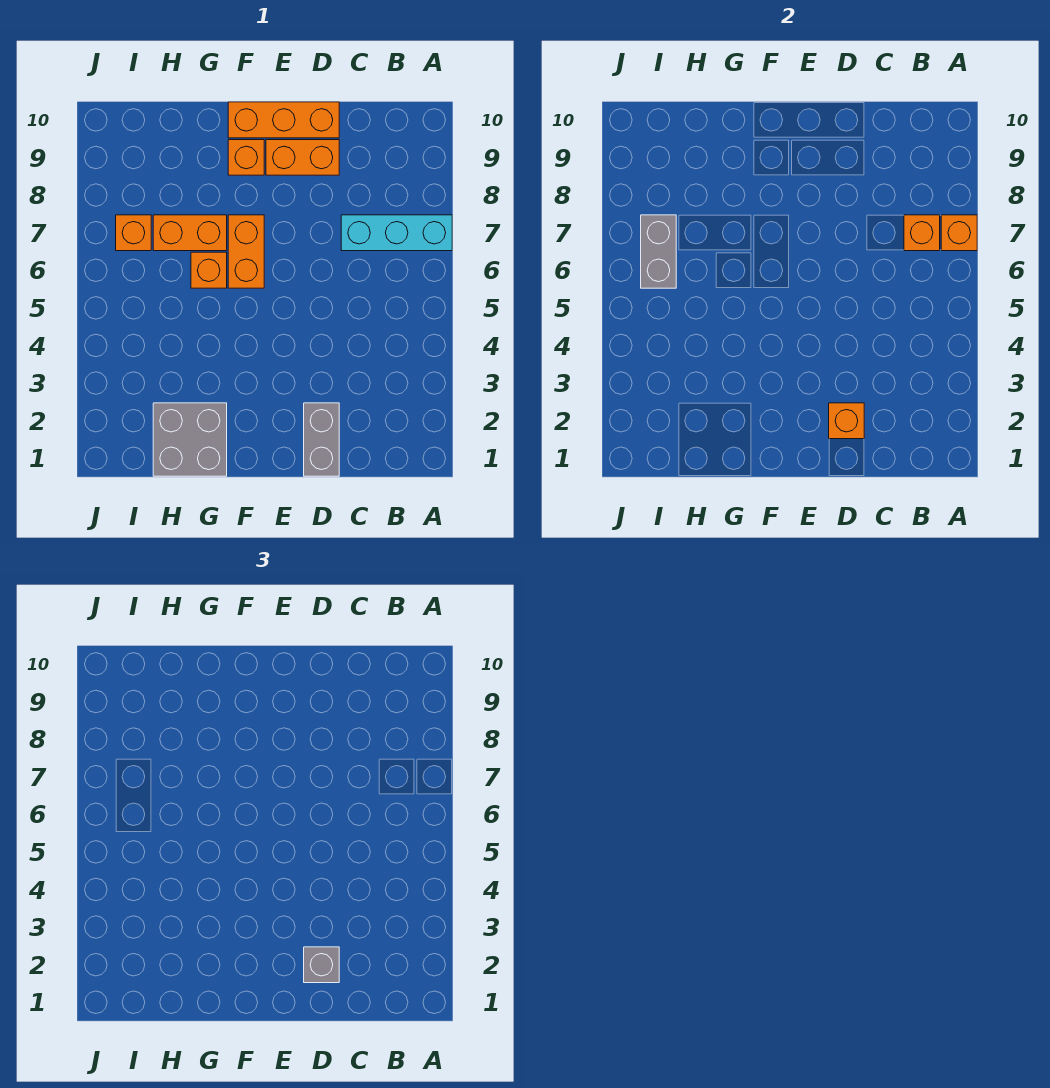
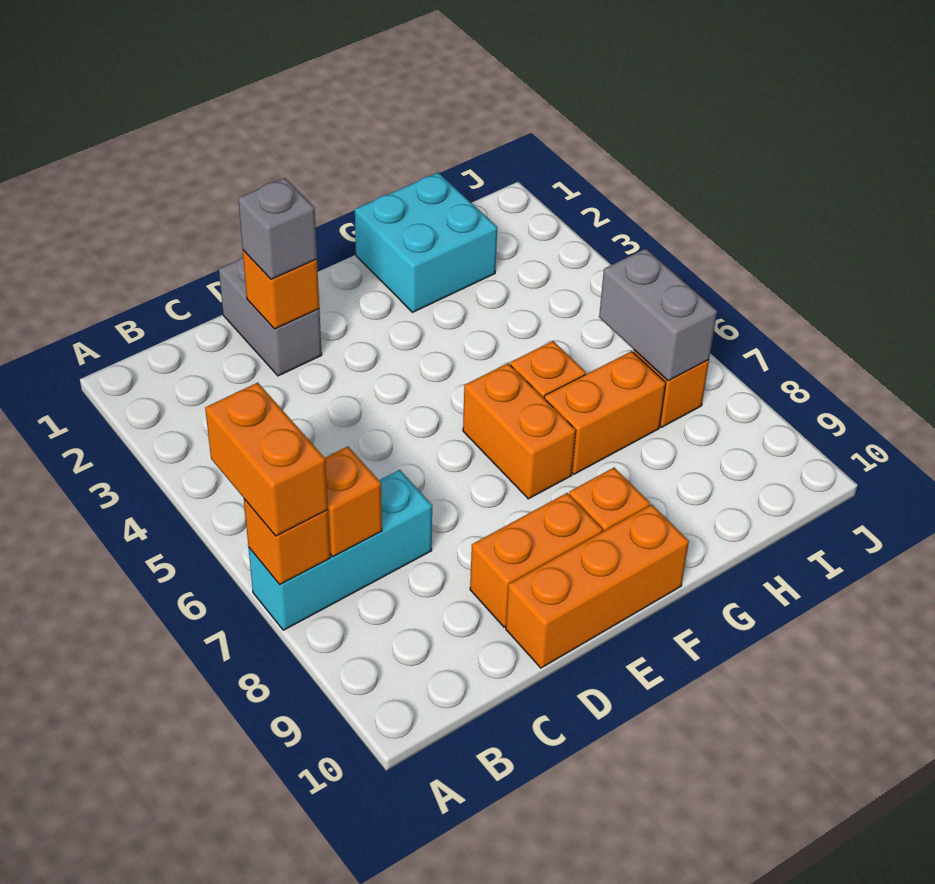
none -> orange brick A6:A7 level 3
grey brick G1:H2 level 1 -> cyan brick G1:H2 level 1

